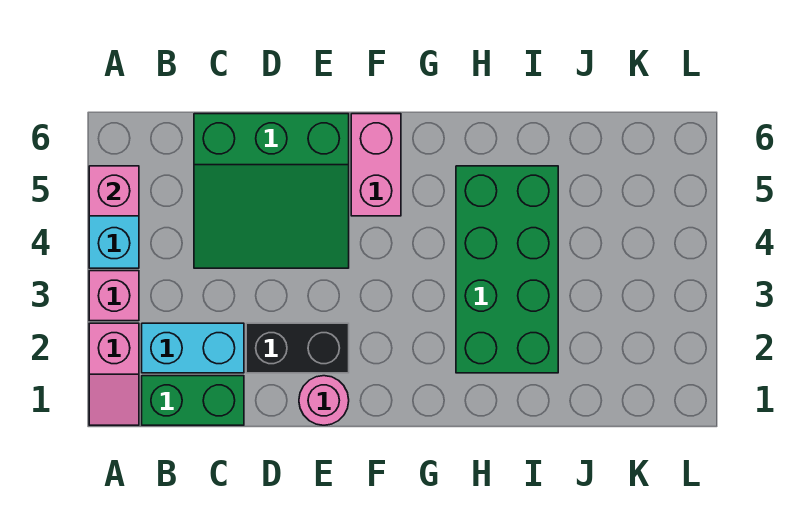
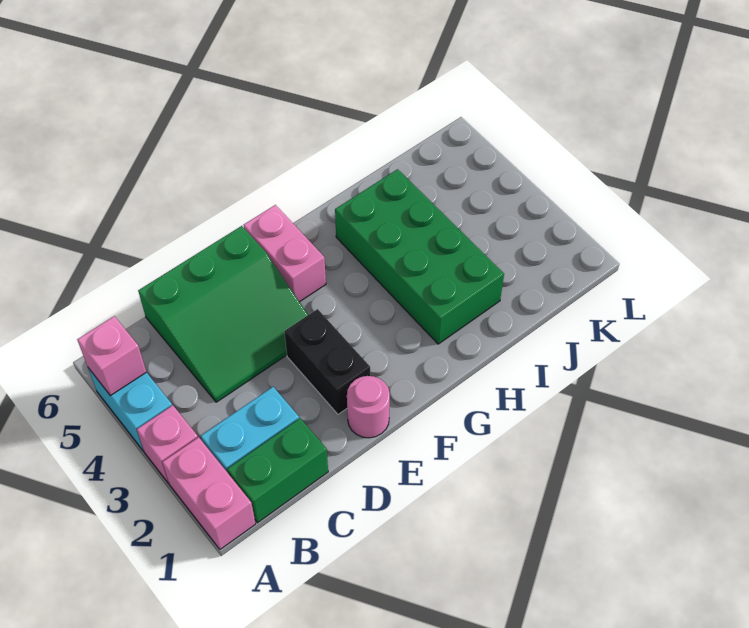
pink slope A1:A2 level 1 top 2 -> pink brick A1:A2 level 1
black brick D2:E2 level 1 -> black brick E2:E3 level 1

